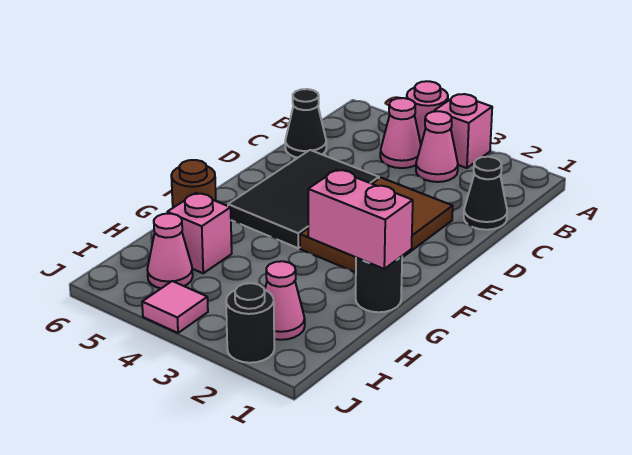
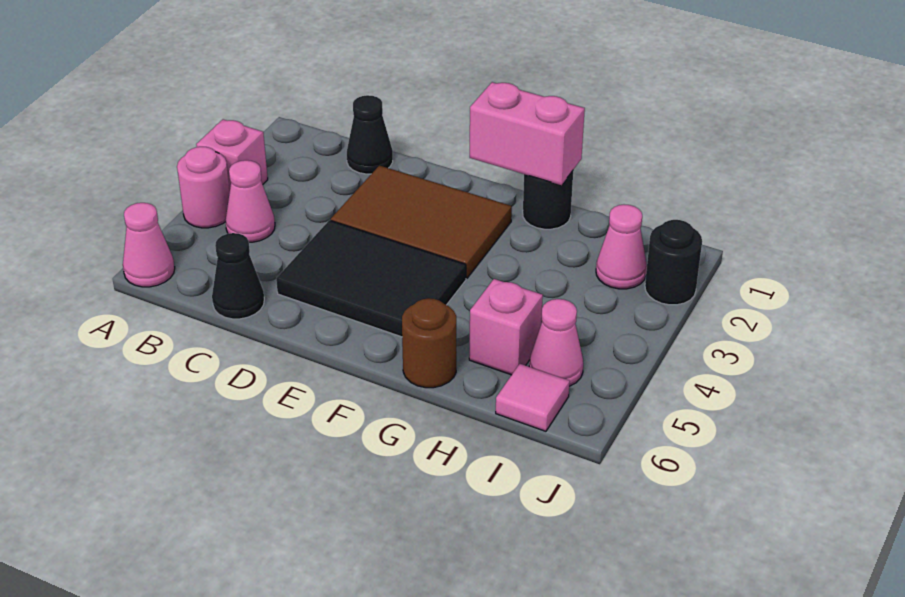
pink cone B3 level 1 -> pink cone A6 level 1
pink brick G1:G2 level 2 -> pink brick F1:G1 level 2
pink tile J4 level 1 -> pink tile I6 level 1

